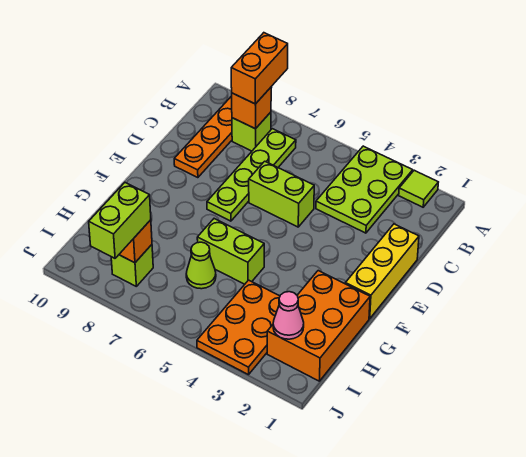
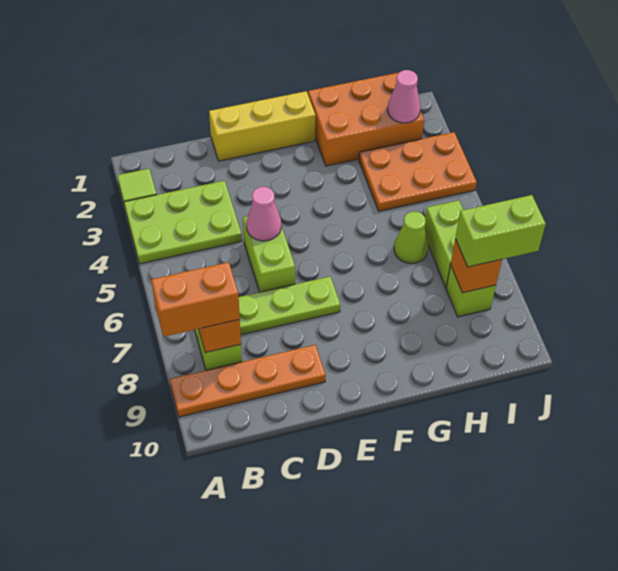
none -> pink cone D5 level 2
lime brick G5:G6 level 1 -> lime brick I6:I7 level 1

